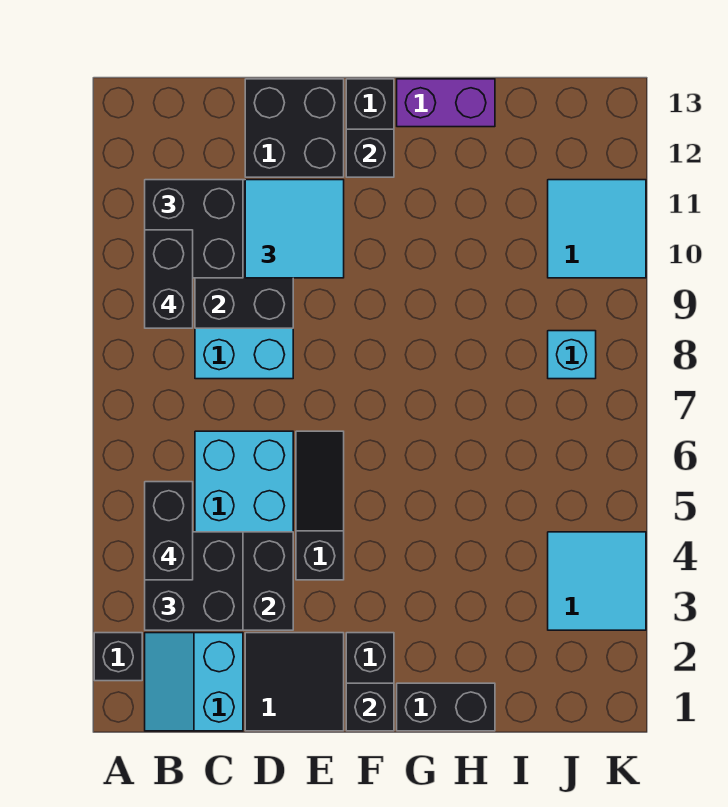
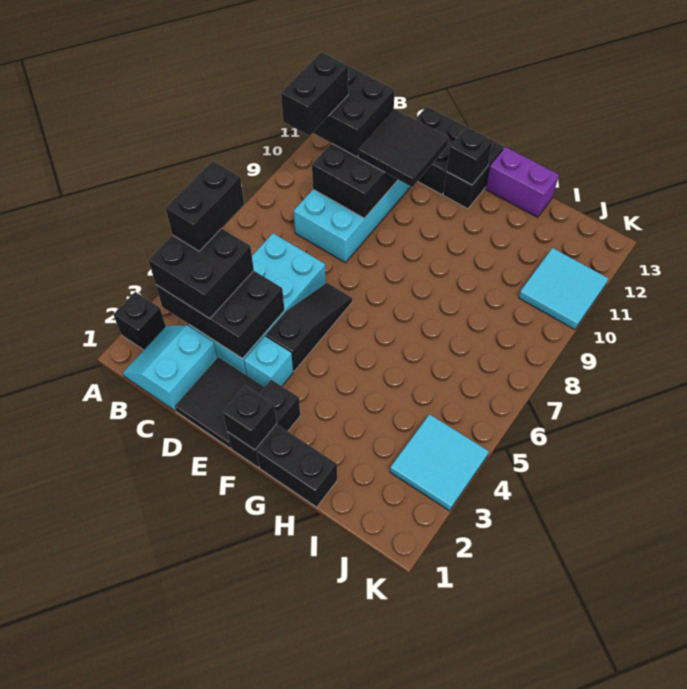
cyan tile D10:E11 level 3 -> black tile D10:E11 level 3
cyan brick J8 level 1 -> cyan brick E3 level 1

